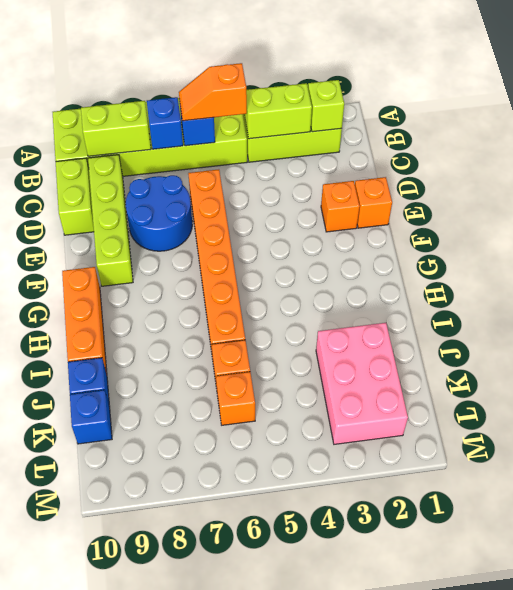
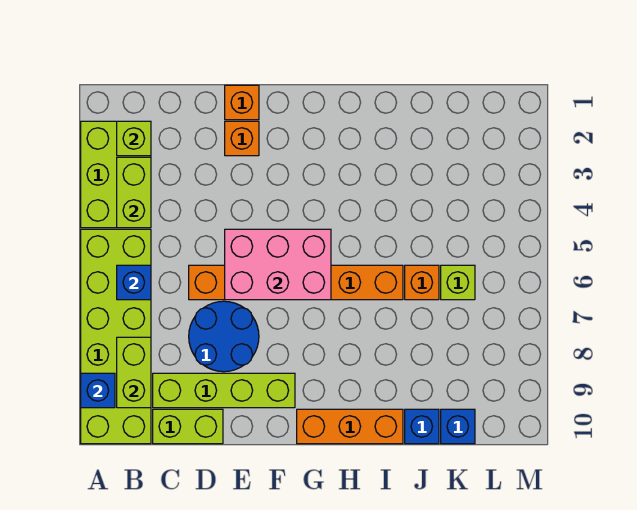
orange slope B5:B6 level 3 top 5 -> none
blue brick B7 level 2 -> blue brick A9 level 2
pink brick J2:L3 level 1 -> pink brick E5:G6 level 2
orange brick K6 level 1 -> lime brick K6 level 1

